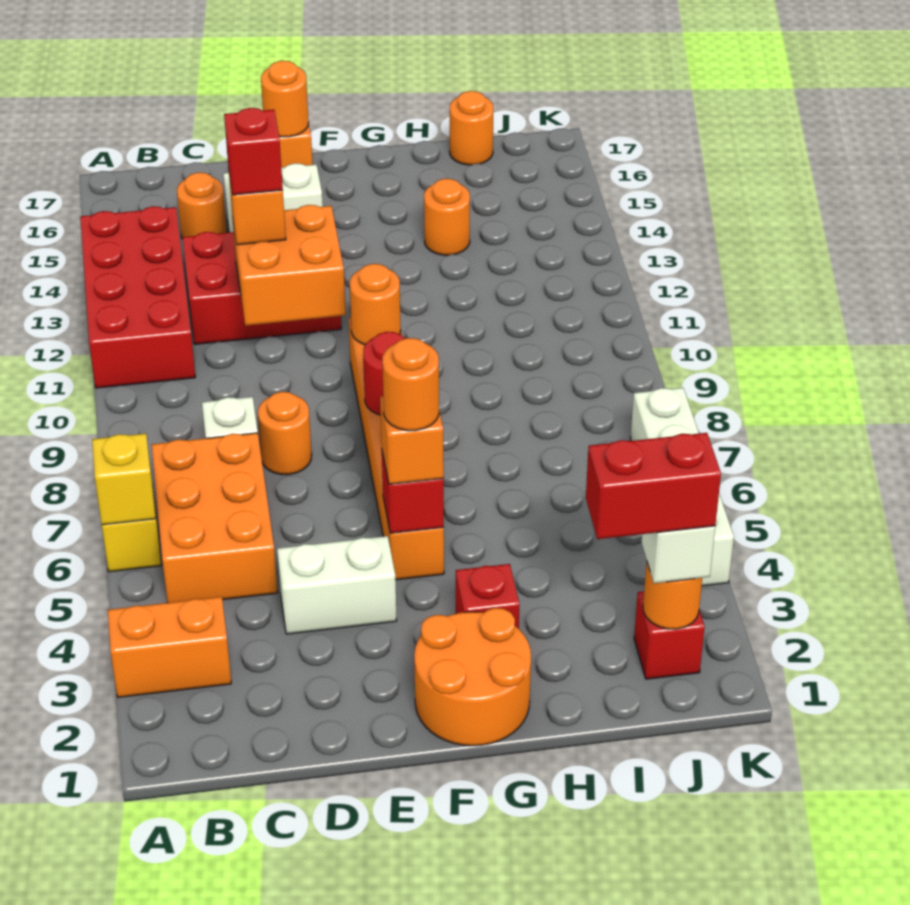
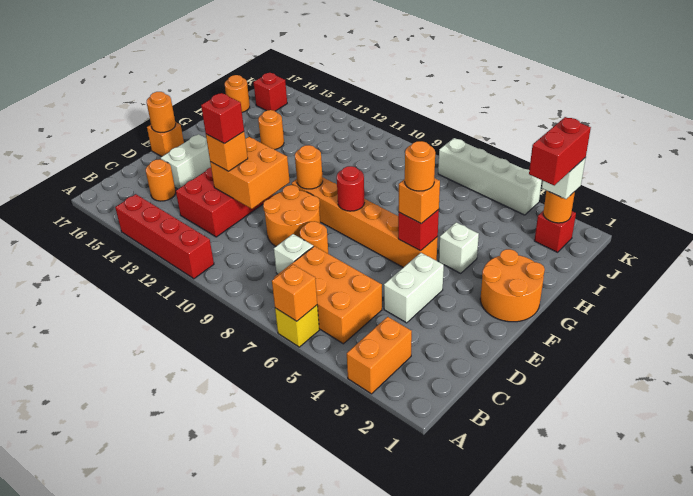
yellow brick A6 level 2 -> orange brick A6 level 2
red brick A11:B14 level 1 -> red brick A11:A14 level 1
none -> orange round brick D9:E10 level 1
red brick G3 level 1 -> red brick J16 level 1
none -> white brick G4 level 1

